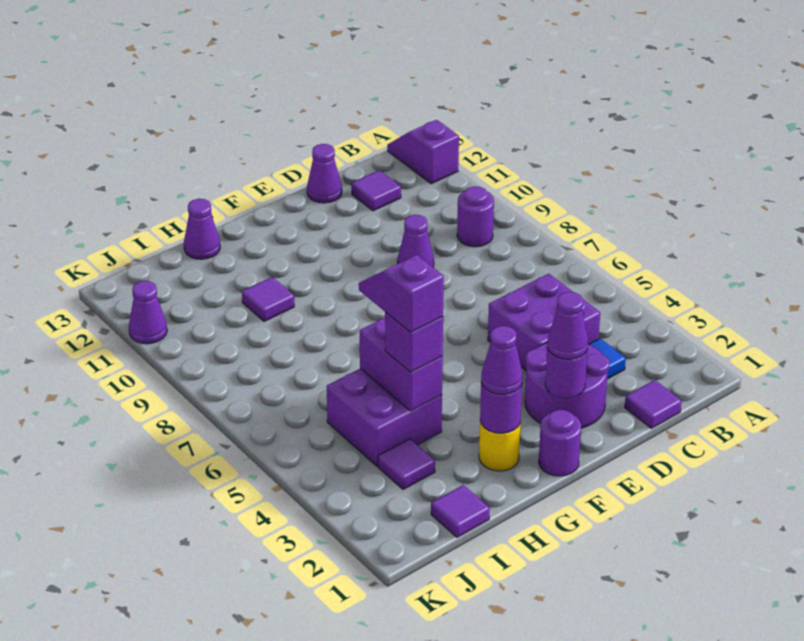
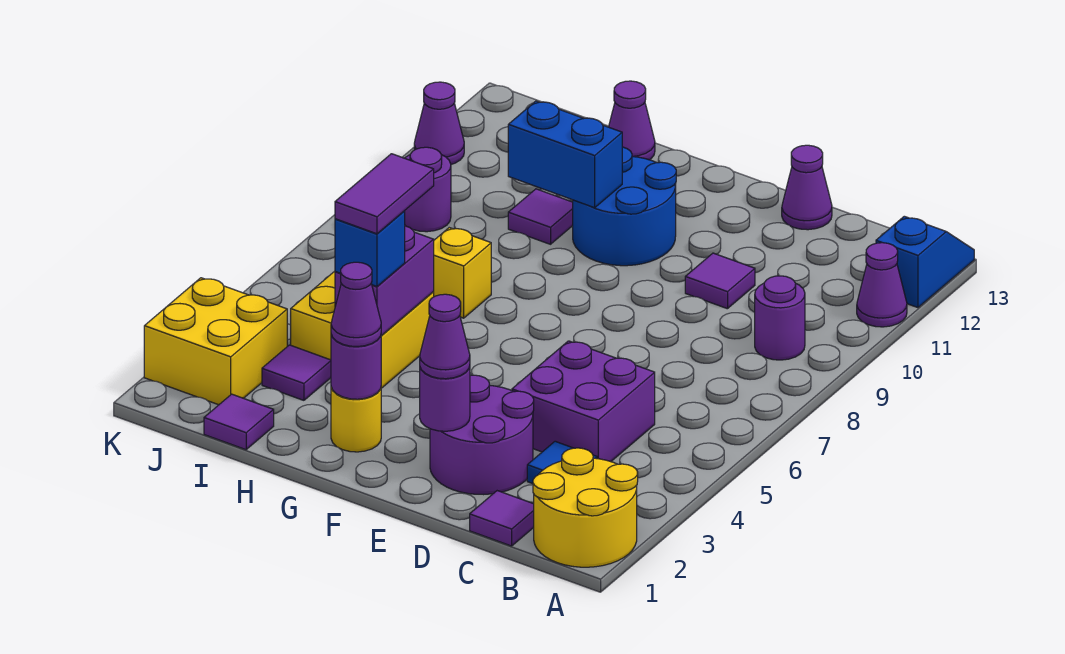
none -> yellow round brick A1:B2 level 1
purple slope A12:A13 level 1 top 12 -> blue slope A12:A13 level 1 top 12
purple tile C12 level 1 -> purple tile D10 level 1
purple cone D9 level 1 -> purple cone A11 level 1
purple round brick F1 level 1 -> purple round brick J9 level 1
none -> blue round brick F10:G11 level 1
none -> blue brick G10:H10 level 2
purple brick H4:I5 level 1 -> yellow brick H4:I5 level 1
purple brick H4 level 3 -> blue brick H4 level 3
purple slope H4:H5 level 4 top 4 -> purple tile H4:H5 level 4
none -> yellow brick H7 level 1
none -> yellow brick J2:K3 level 1

